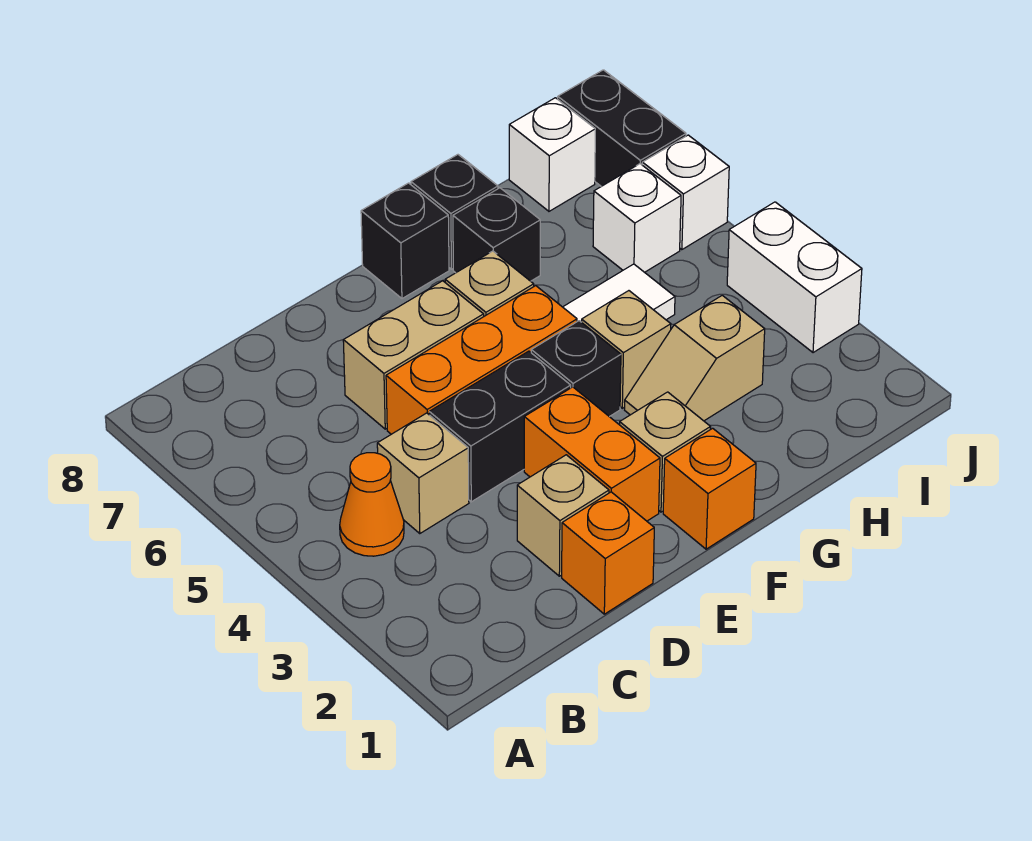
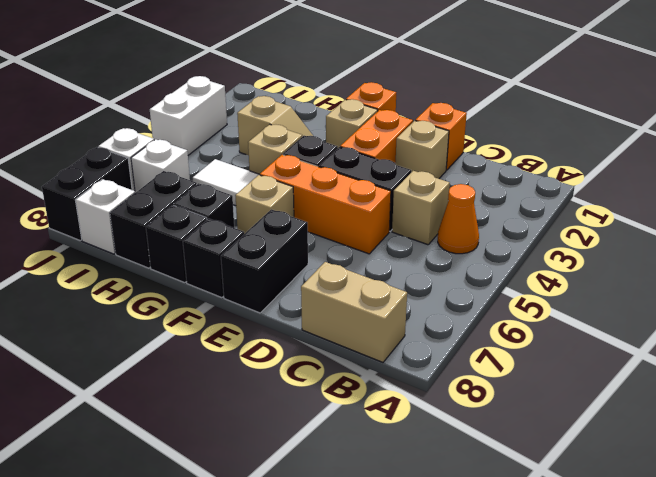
tan brick D6:E6 level 1 -> tan brick B8:C8 level 1
none -> black brick E7:E8 level 1
none -> black brick H7:H8 level 1

